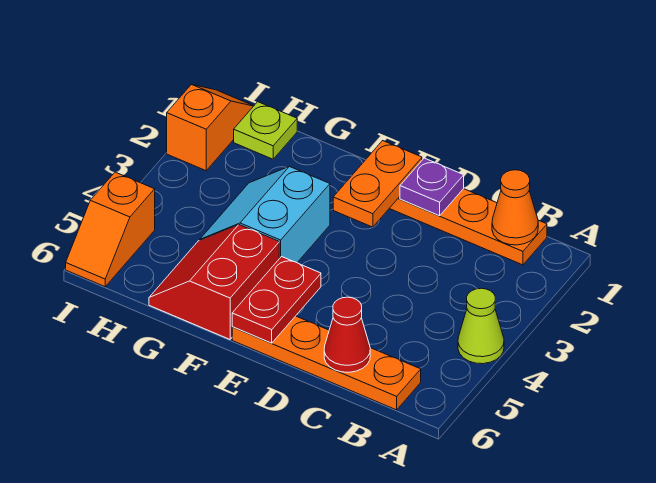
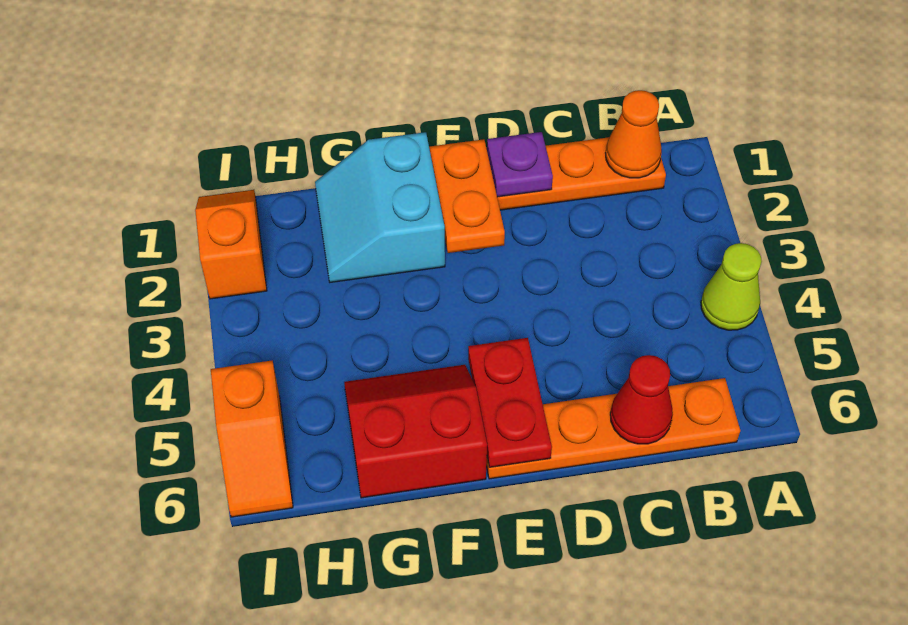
cyan slope F3:G4 level 1 top F -> cyan slope F1:G2 level 1 top F
red slope F5:G6 level 1 top F -> red slope F5:G6 level 1 top 6
lime plate H1 level 1 -> none

